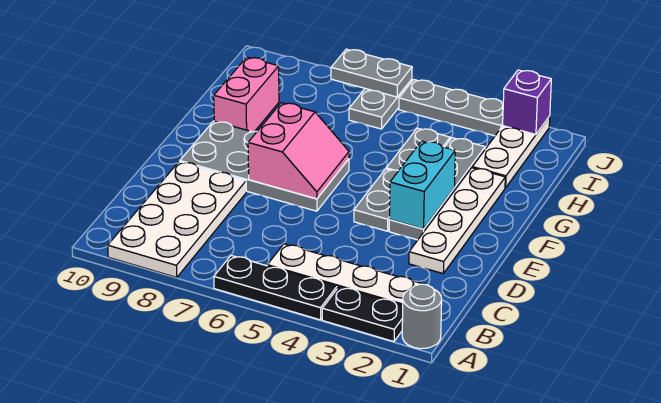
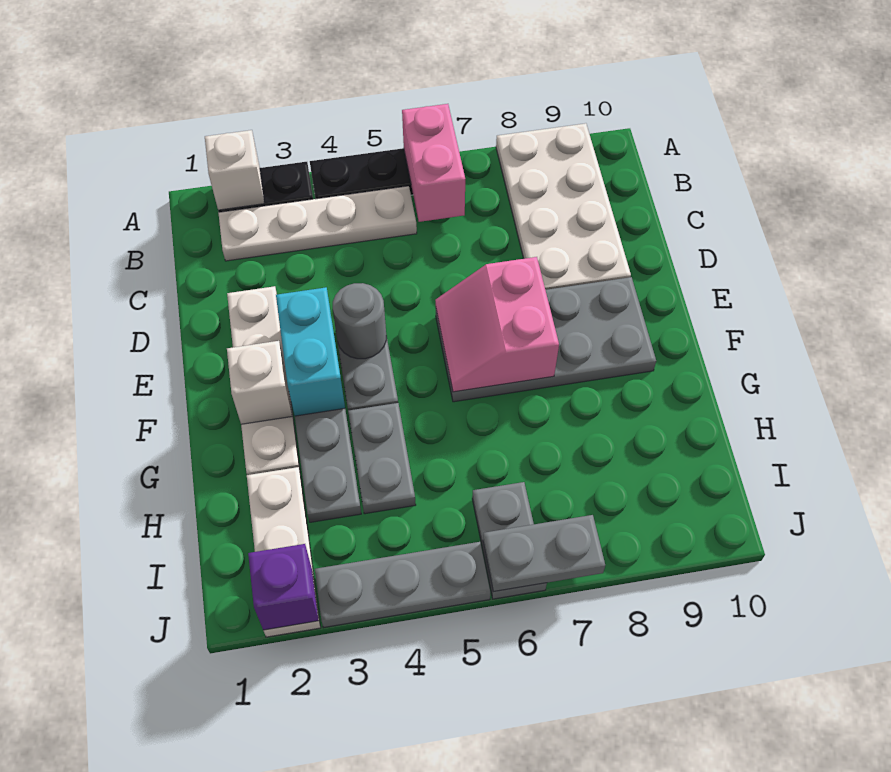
grey round brick A1 level 1 -> grey round brick E4 level 2
none -> white brick A2 level 2
none -> white brick F2 level 2
pink brick G9:H9 level 1 -> pink brick A6:B6 level 2

